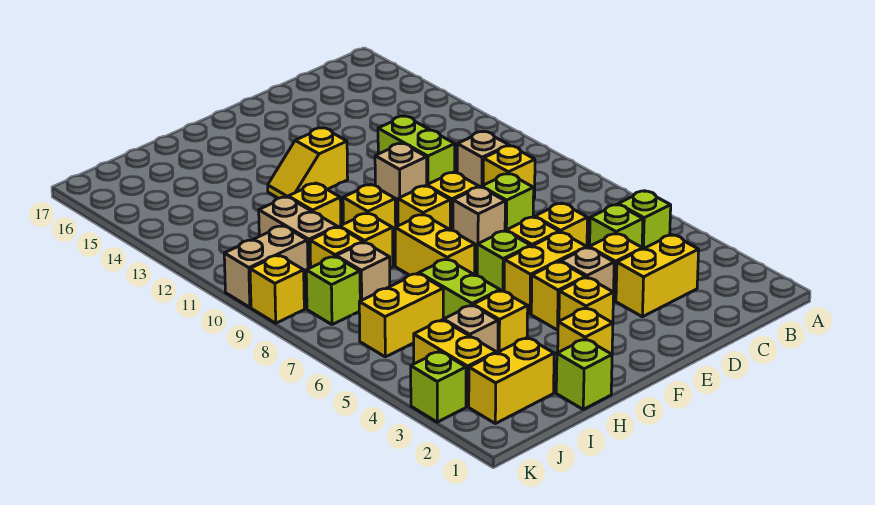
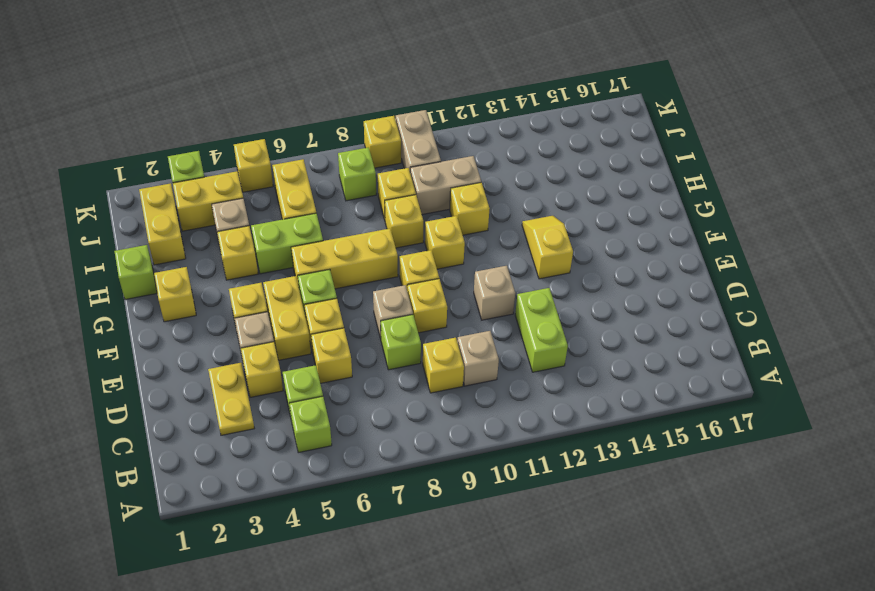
yellow brick C3:D3 level 1 -> yellow plate C3:D3 level 1
lime brick D11:D12 level 1 -> lime brick C12:D12 level 1
yellow brick F3 level 1 -> yellow brick K5 level 1
yellow brick G7:G8 level 1 -> yellow brick G6:G8 level 1
tan brick I8 level 1 -> none

